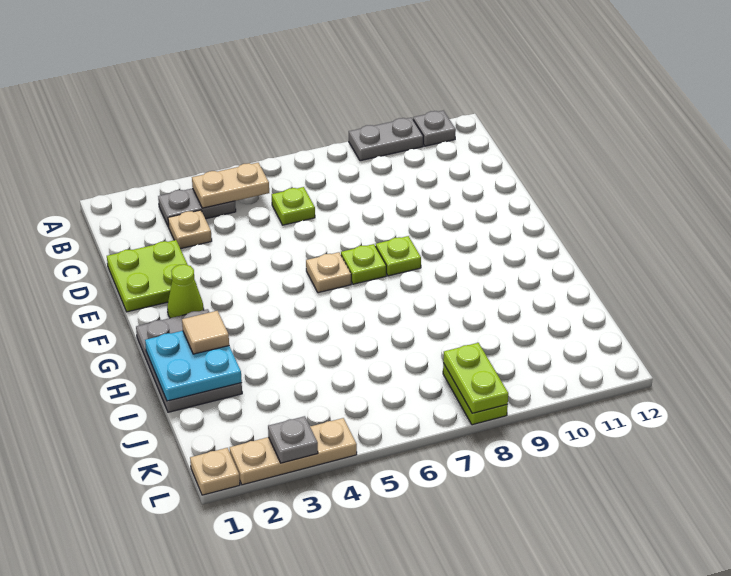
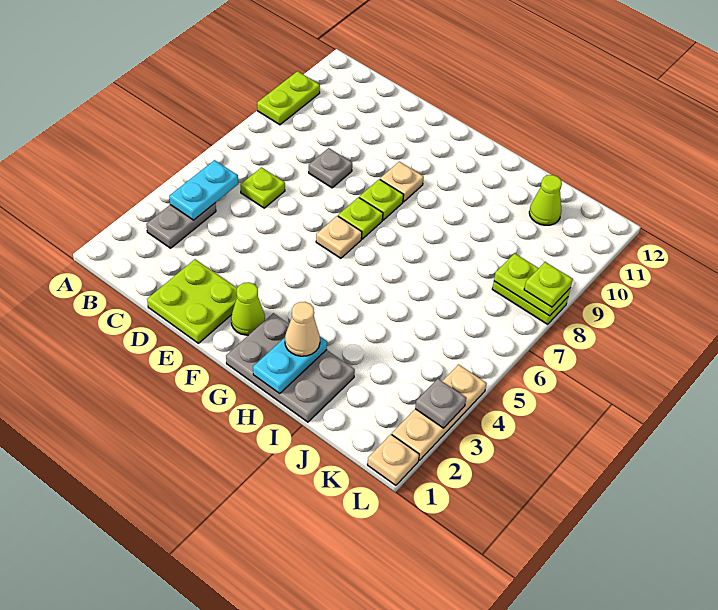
grey plate A9:A10 level 1 -> lime plate A9:A10 level 1
grey plate A11 level 1 -> grey plate D8 level 1
tan plate B4:B5 level 2 -> cyan plate B4:B5 level 2
tan plate C3 level 1 -> tan plate F9 level 1
cyan plate H1:I2 level 2 -> cyan plate H1:H2 level 2
tan tile H2 level 3 -> tan cone H2 level 3
none -> lime cone J11 level 1
none -> lime plate L8 level 3

